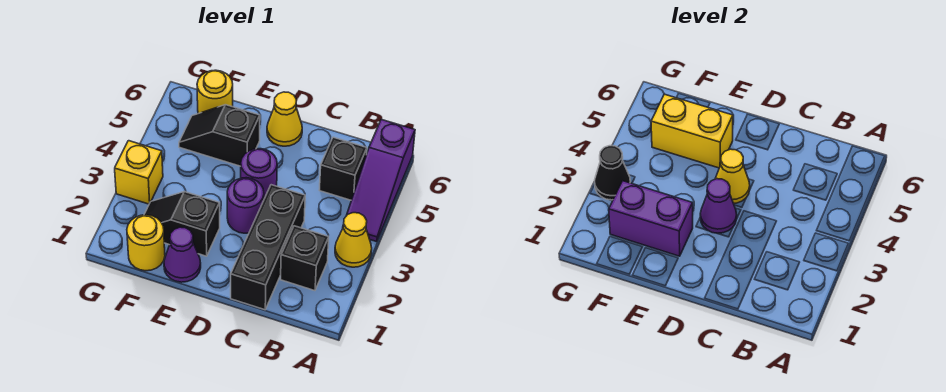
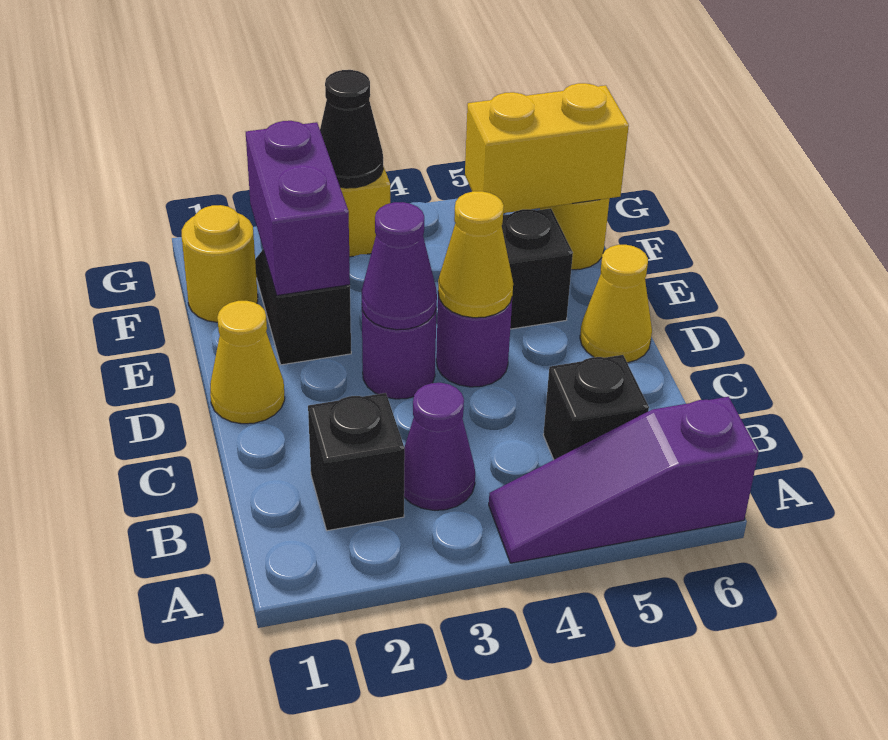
yellow cone A3 level 1 -> yellow cone D1 level 1
black brick C1:C3 level 1 -> none
purple cone E1 level 1 -> purple cone B3 level 1
yellow brick E5:F5 level 2 -> yellow brick F5:F6 level 2

